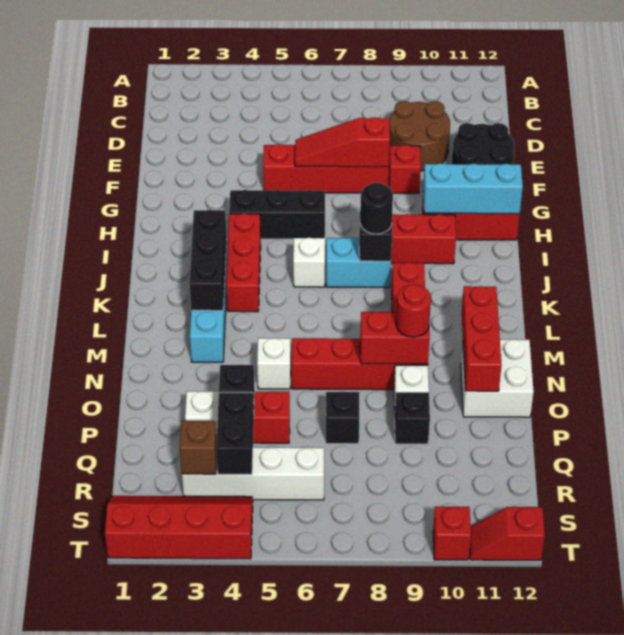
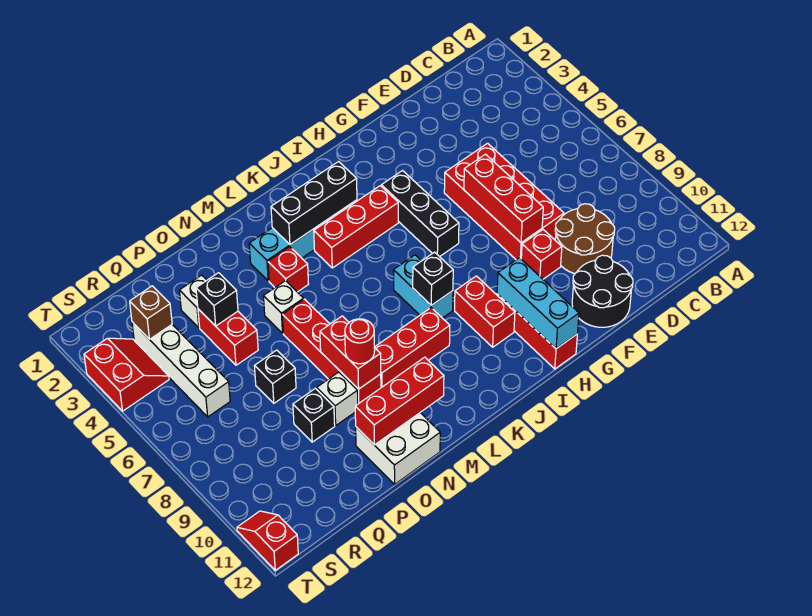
red brick F5:F8 level 1 -> red brick E5:F8 level 1
red slope F6:F8 level 2 top 8 -> red brick F6:F8 level 2
white brick J6 level 1 -> none
black round brick J8 level 3 -> none
black brick Q4:R4 level 2 -> none
red slope S1:T4 level 1 top T -> red slope S3:T4 level 1 top T
red brick T10 level 1 -> red brick M4 level 1

